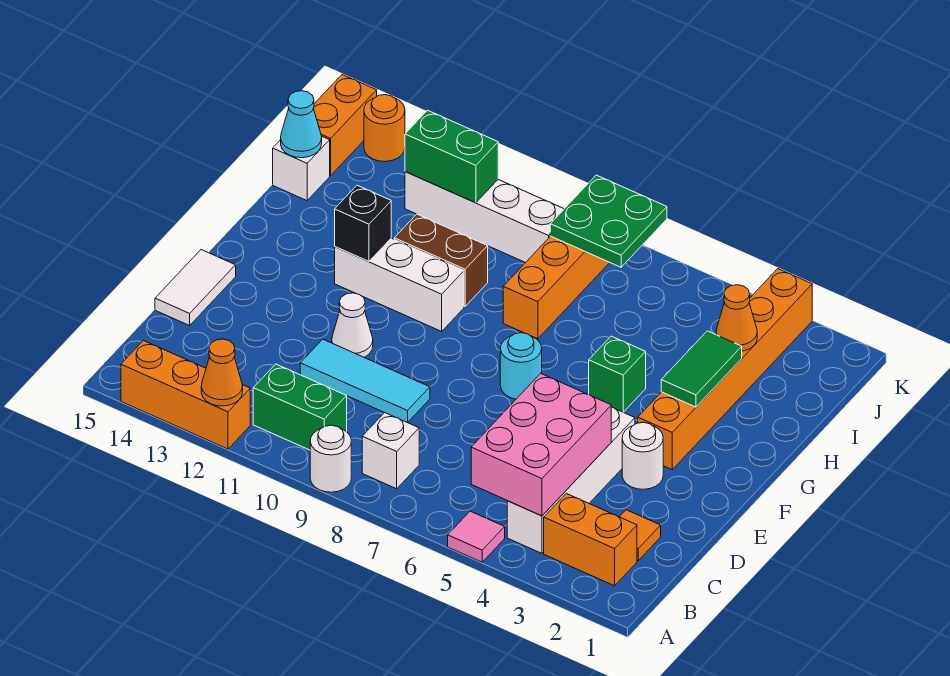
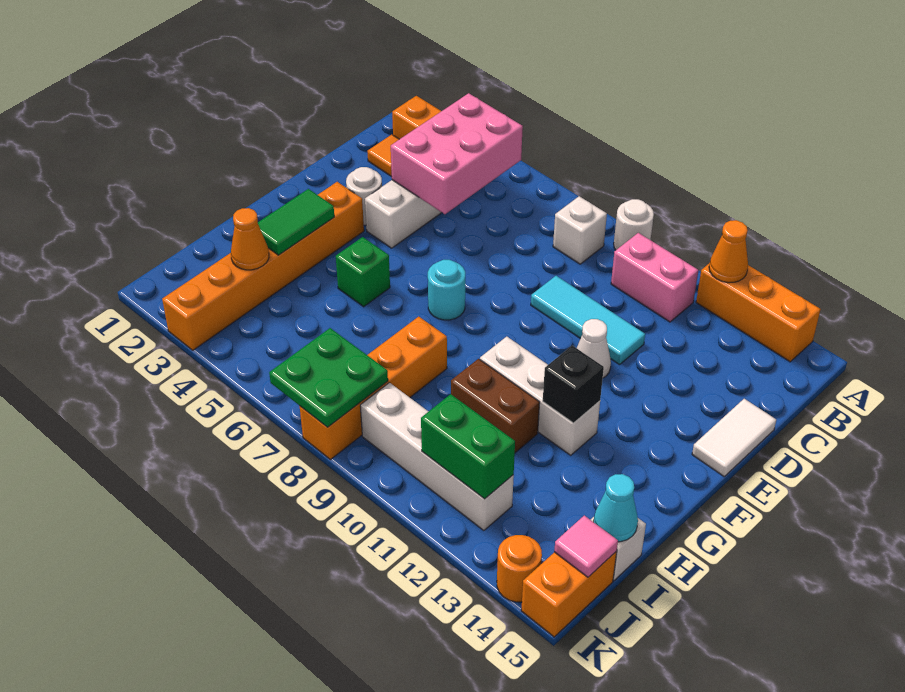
pink tile A5 level 1 -> pink tile J15 level 2
green brick B10:B11 level 1 -> pink brick B10:B11 level 1

